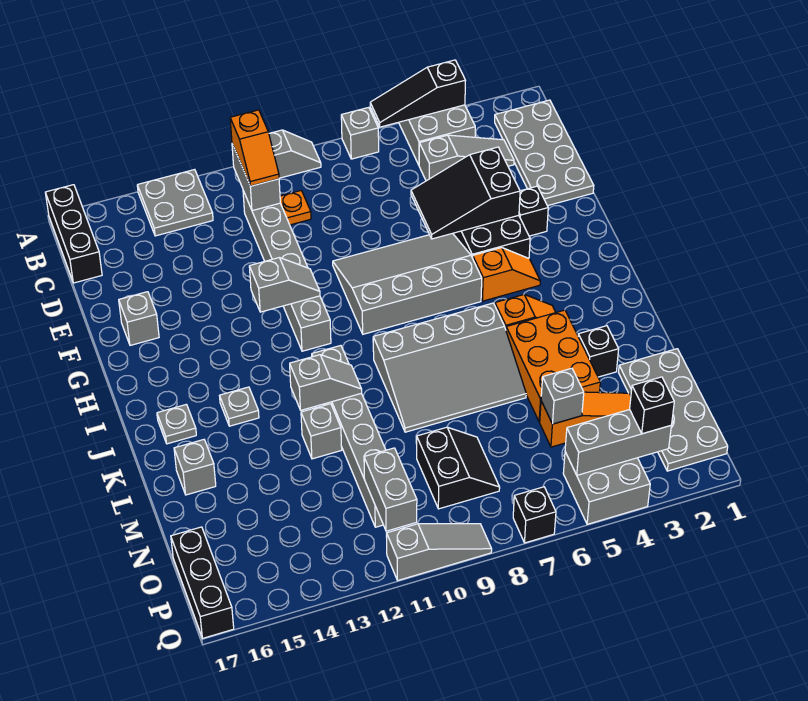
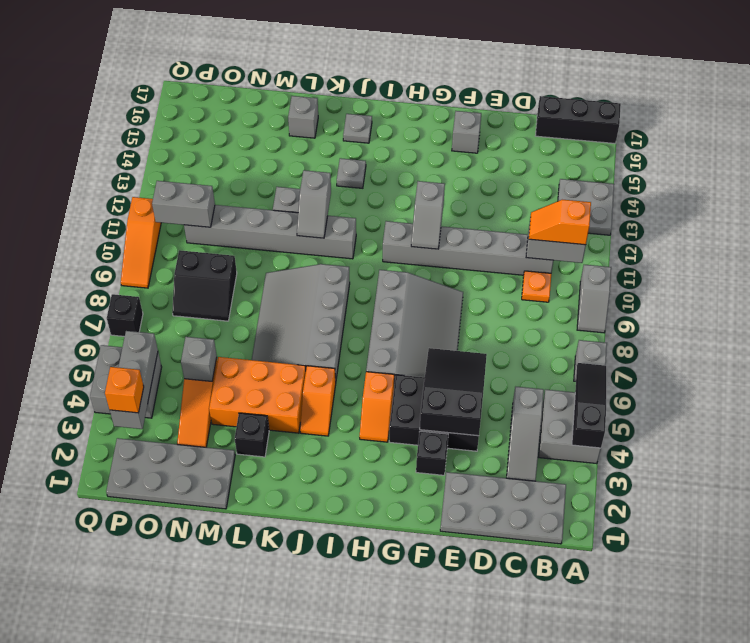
black brick O17:Q17 level 1 -> none
black brick P3 level 3 -> orange brick P3 level 3
grey slope Q9:Q11 level 1 top 11 -> orange slope Q9:Q11 level 1 top 11

